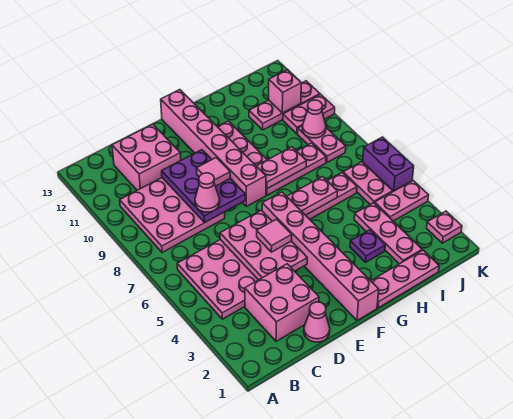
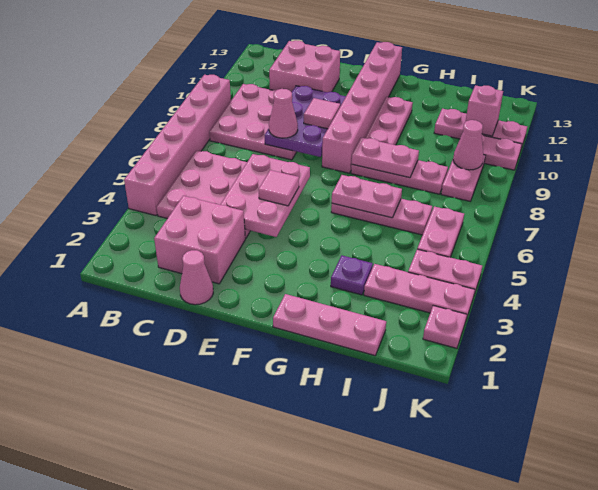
pink brick F1:F6 level 1 -> pink brick A4:A9 level 1
pink plate I2:I4 level 1 -> pink plate I3:K3 level 1
purple brick K5:K6 level 1 -> none

